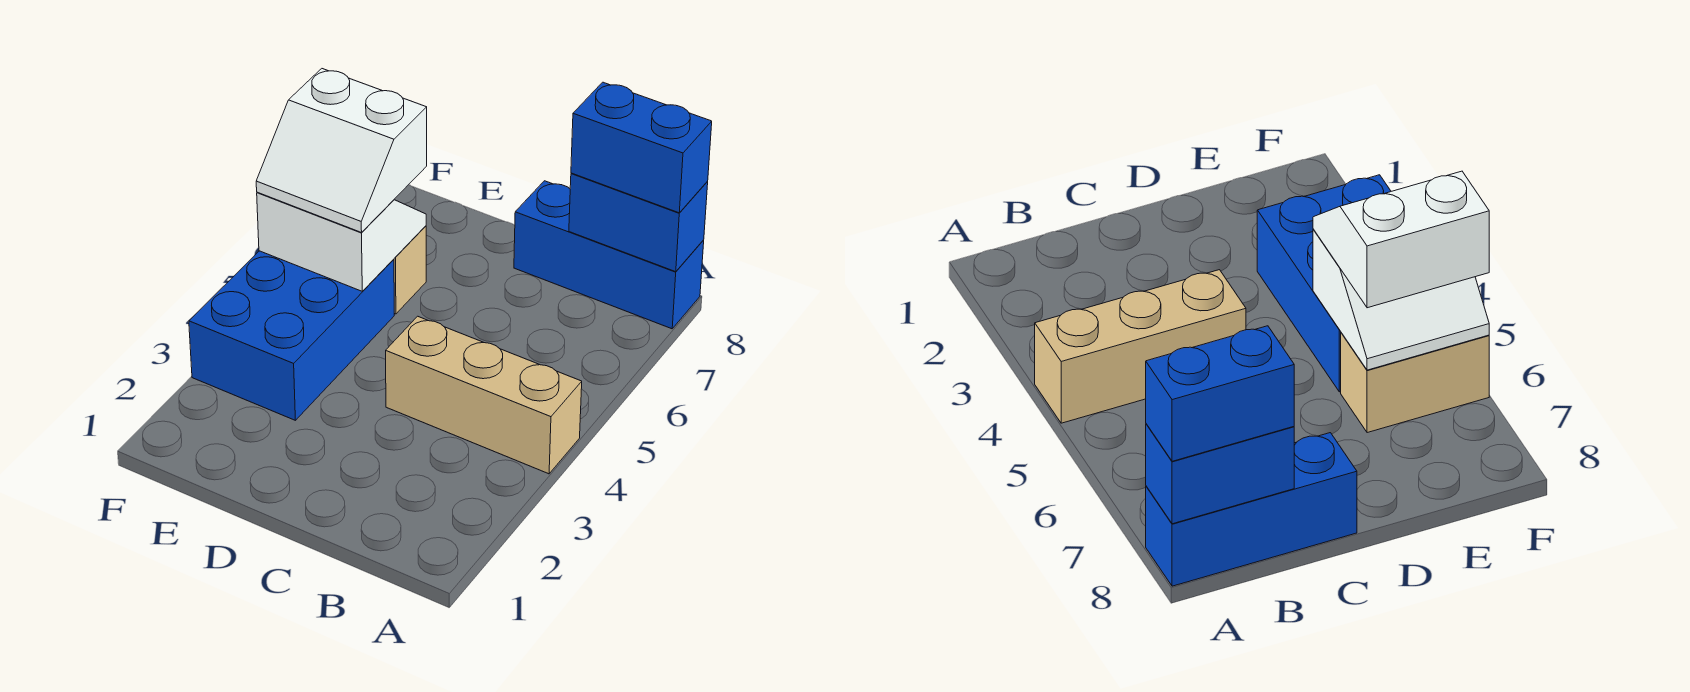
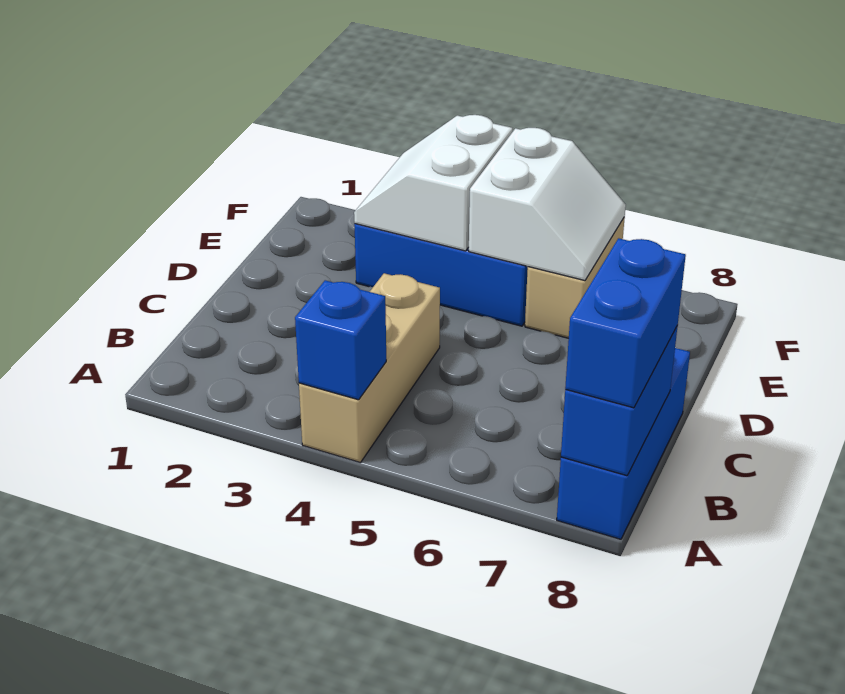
none -> blue brick A4 level 2
white slope E5:F6 level 3 top 6 -> white slope E3:F4 level 2 top 4

